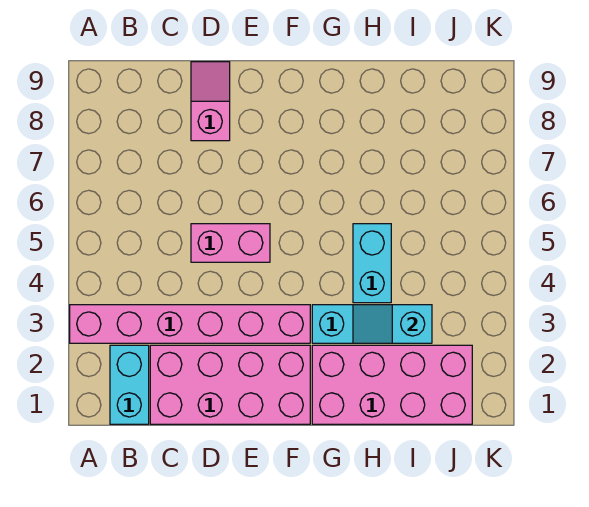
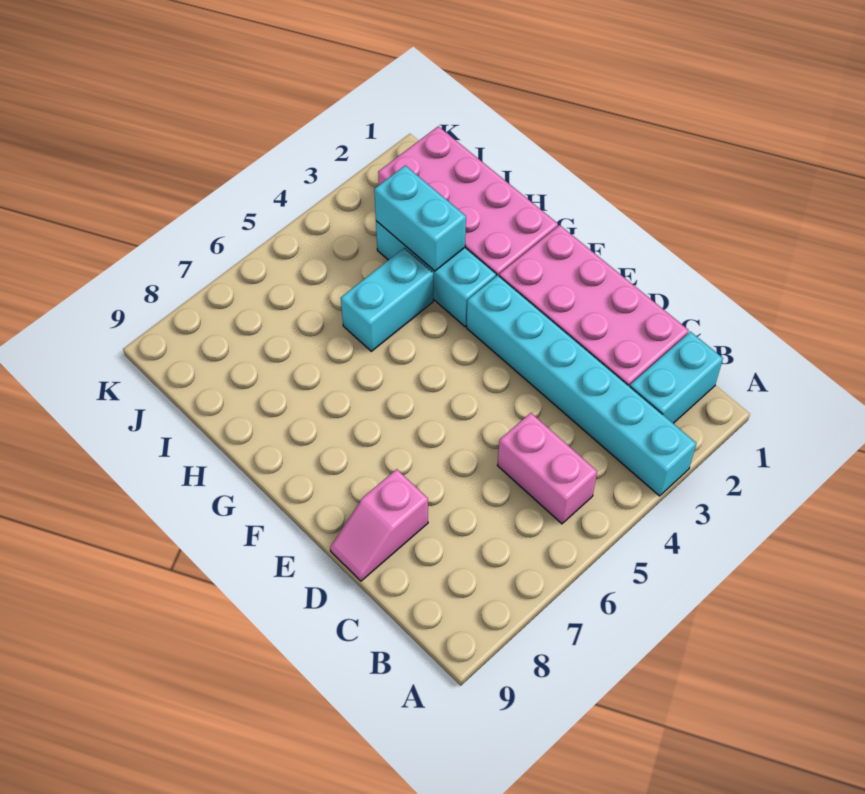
pink brick A3:F3 level 1 -> cyan brick A3:F3 level 1
pink brick D5:E5 level 1 -> pink brick B5:C5 level 1
cyan slope H3:I3 level 2 top I -> cyan brick H3:I3 level 2

